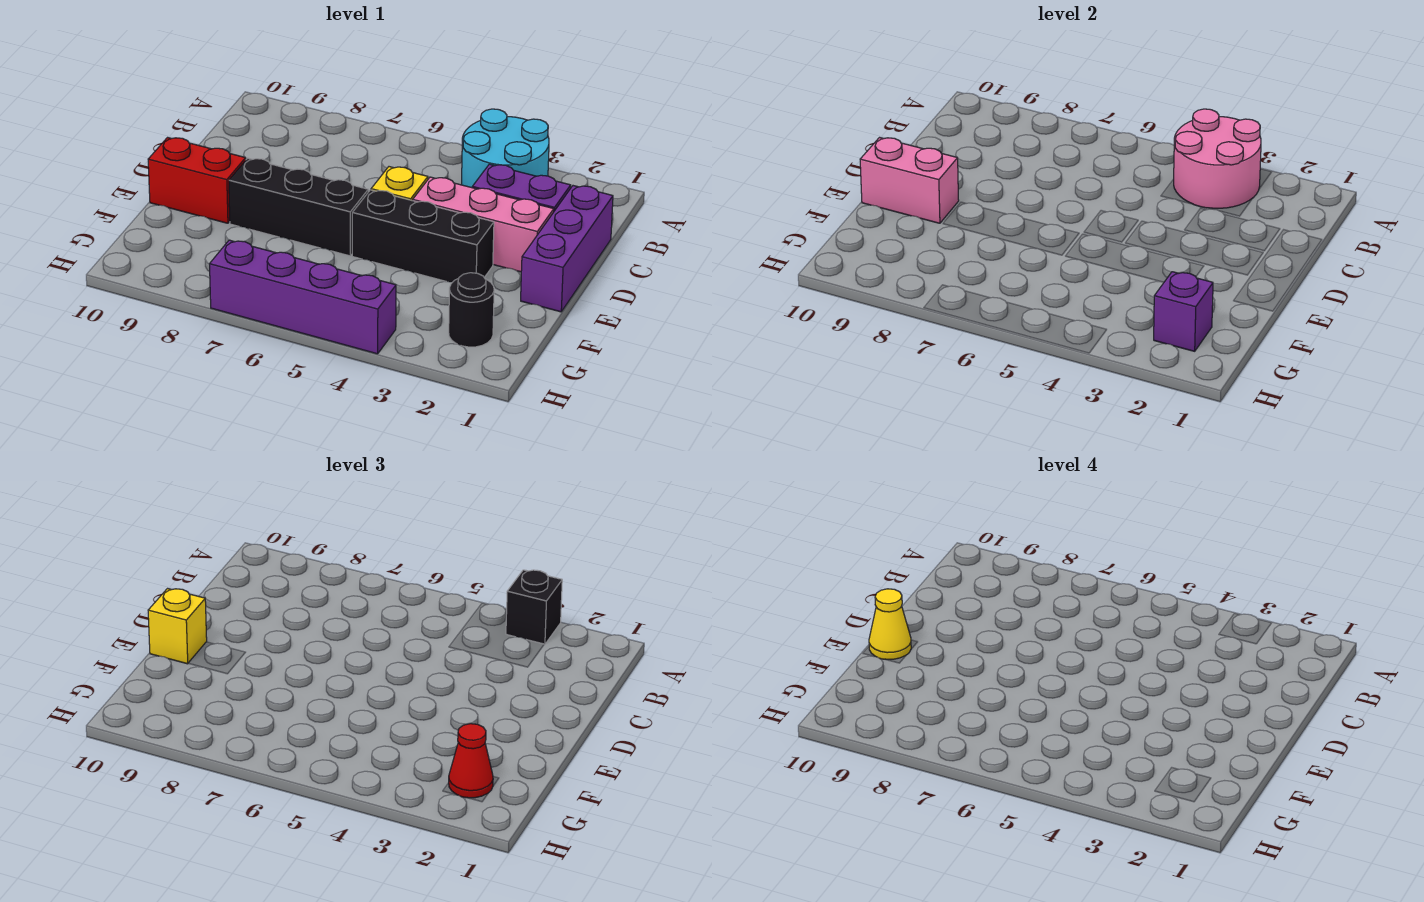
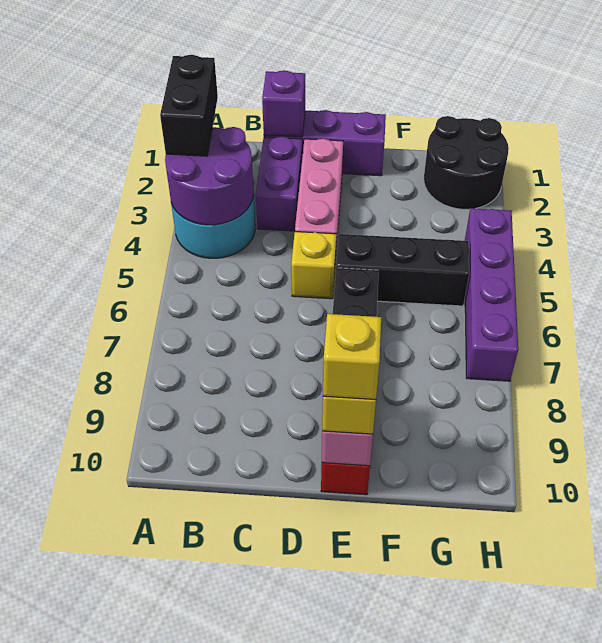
pink round brick A3:B4 level 2 -> purple round brick A3:B4 level 2
black brick A3 level 3 -> black brick A2:A3 level 3
black brick E3:E5 level 1 -> black brick E5:G5 level 1
yellow cone E10 level 4 -> yellow brick E10 level 4
black round brick G2 level 1 -> black round brick G1:H2 level 1
purple brick G2 level 2 -> purple brick C1 level 2
red cone G2 level 3 -> none

